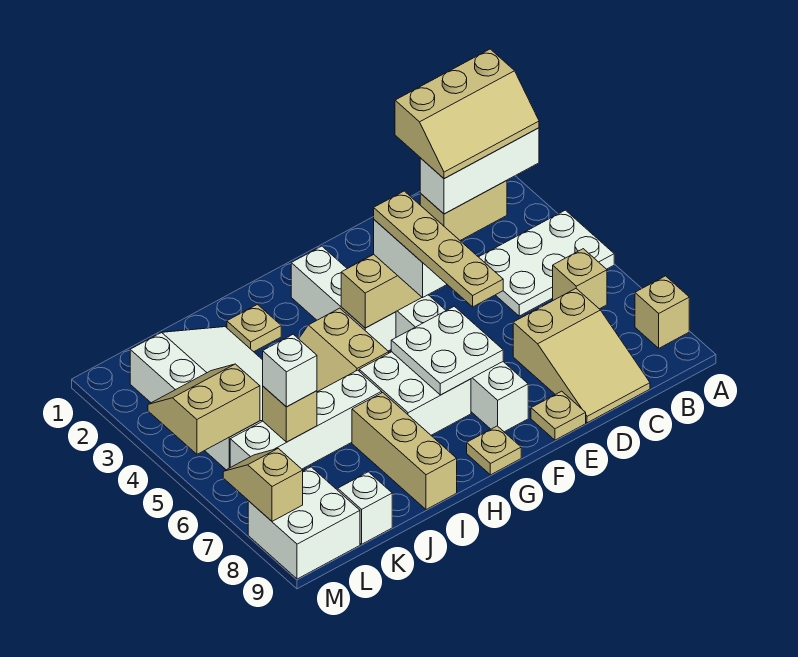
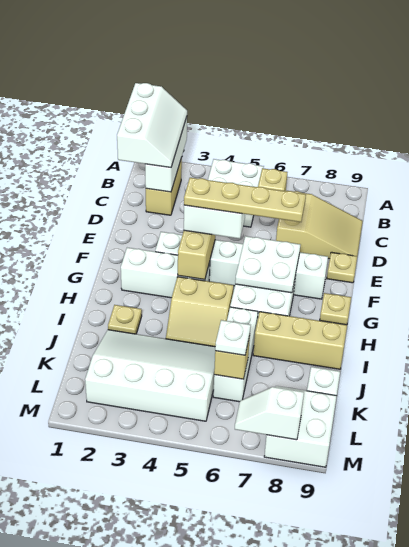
tan slope A1:C2 level 3 top 1 -> white slope A1:C2 level 3 top 1
tan brick A8 level 1 -> none
white brick I6:L6 level 1 -> white brick I6:K6 level 1
white brick K6 level 3 -> white plate K6 level 3
tan slope L4:M5 level 2 top 5 -> none
tan slope M7:M8 level 2 top 8 -> white slope M7:M8 level 2 top 8

